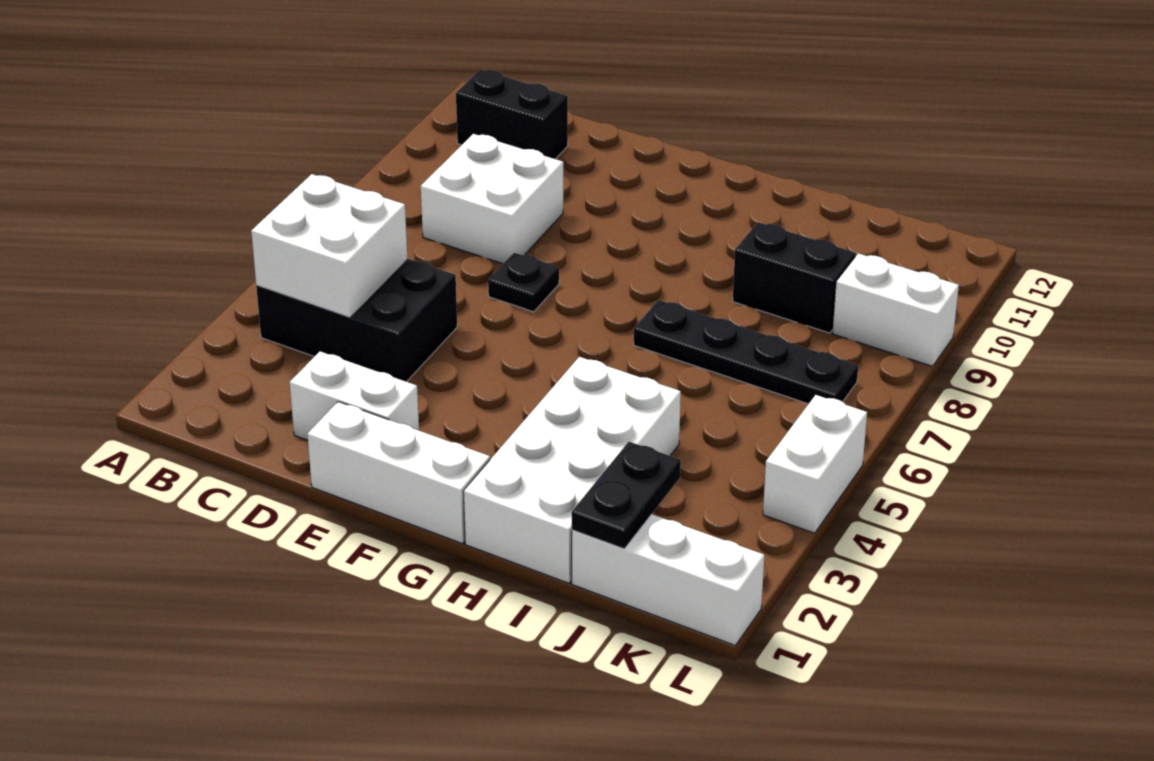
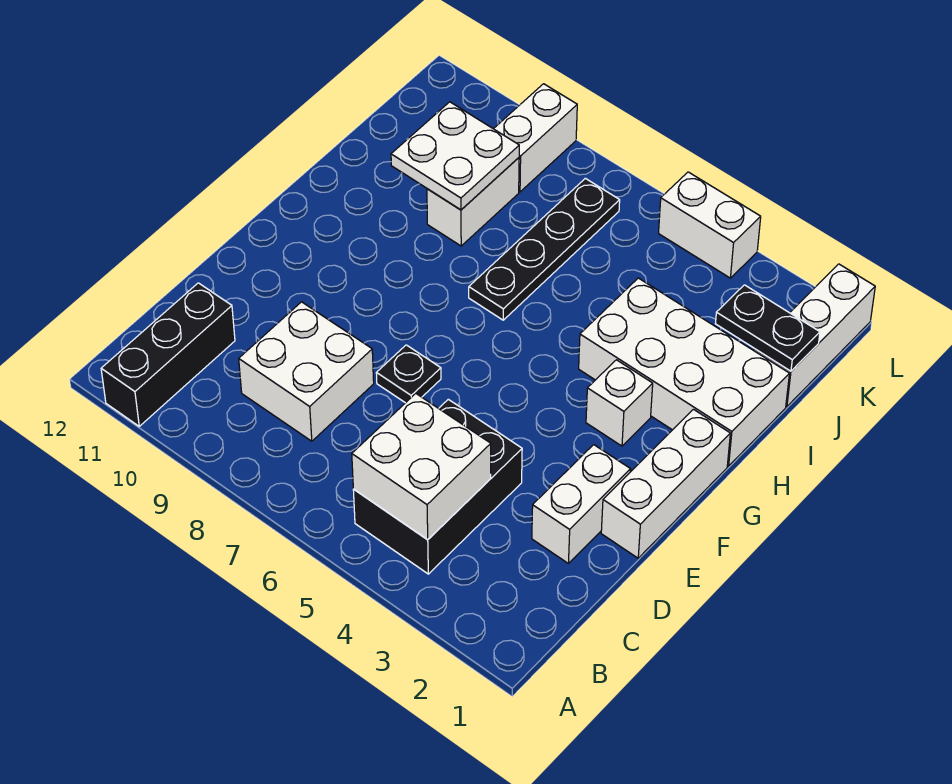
black brick B11:C11 level 1 -> black brick A11:C11 level 1
none -> white brick G3 level 1
black brick I9:J9 level 1 -> white brick I9:J9 level 1
none -> white plate I9:J10 level 2

